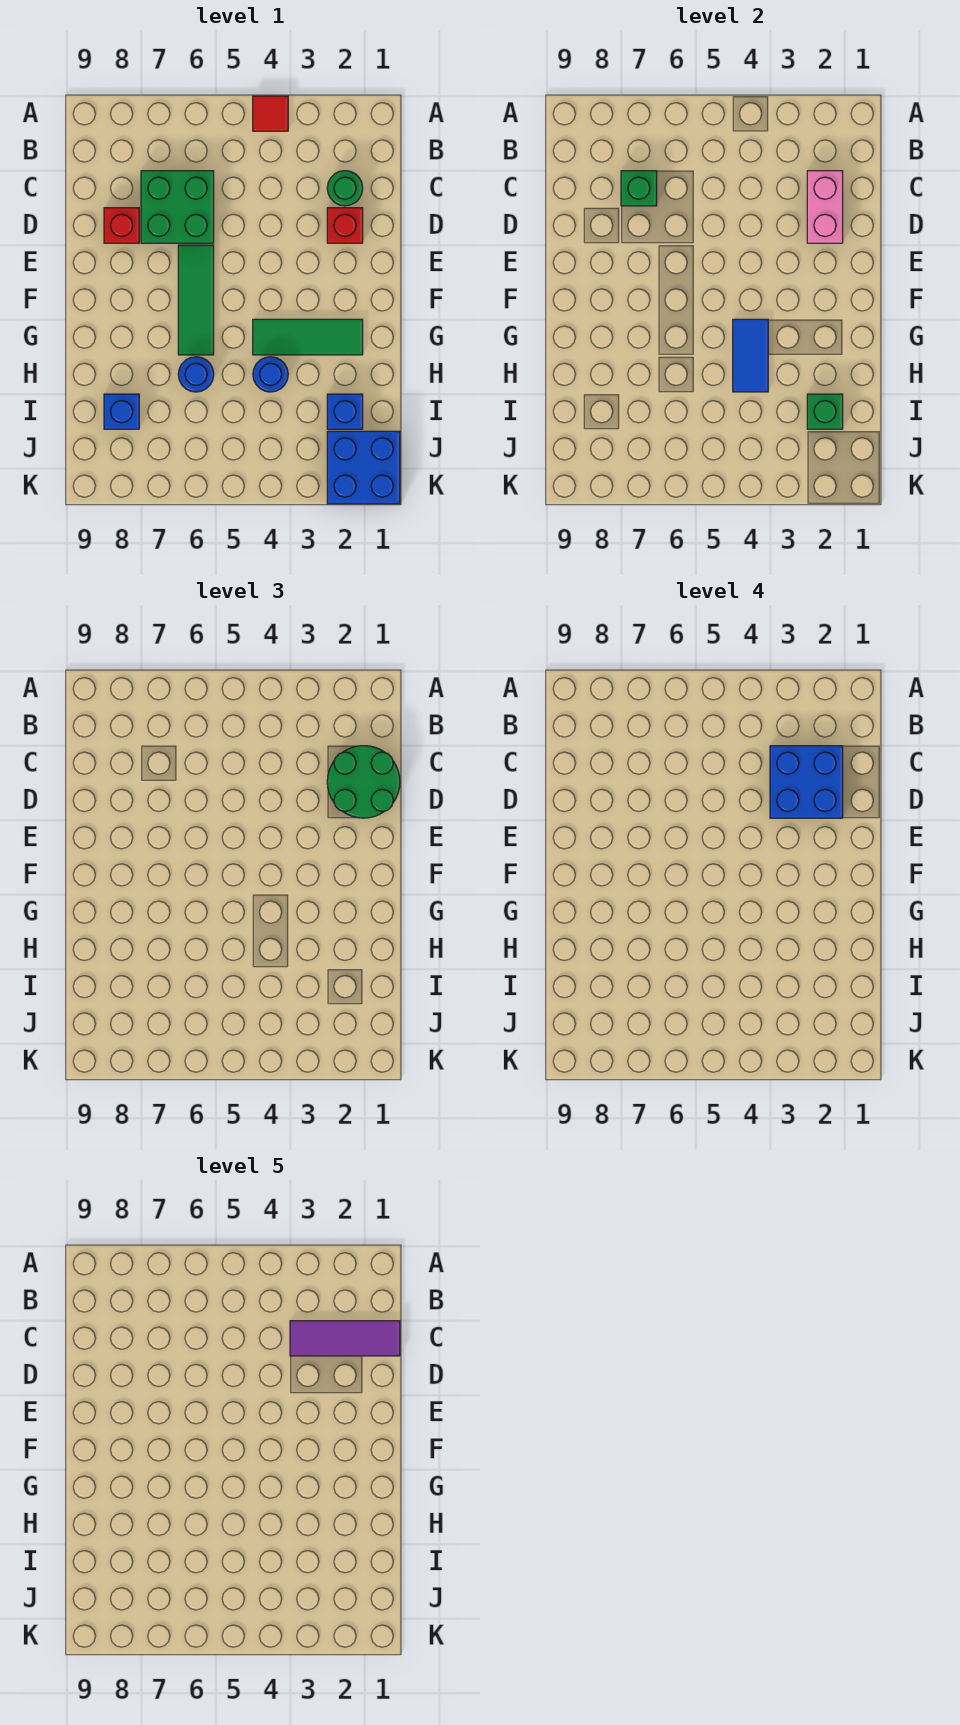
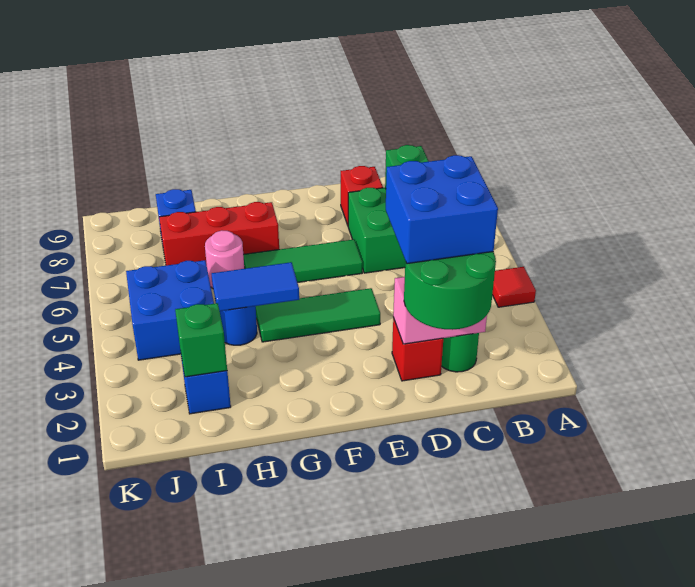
purple tile C1:C3 level 5 -> none
green tile G2:G4 level 1 -> green tile E4:G4 level 1
none -> red brick G7:I7 level 1
blue round brick H6 level 1 -> pink round brick H6 level 1
blue brick J1:K2 level 1 -> blue brick I4:J5 level 1

